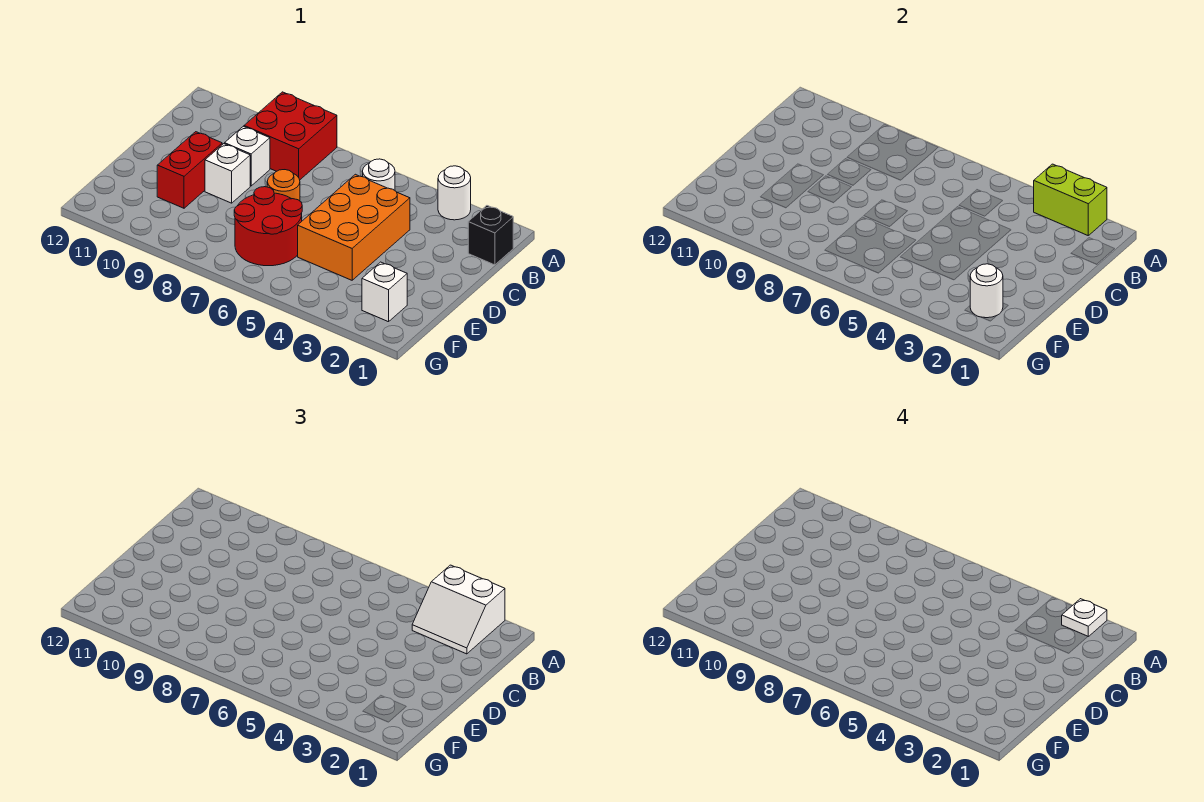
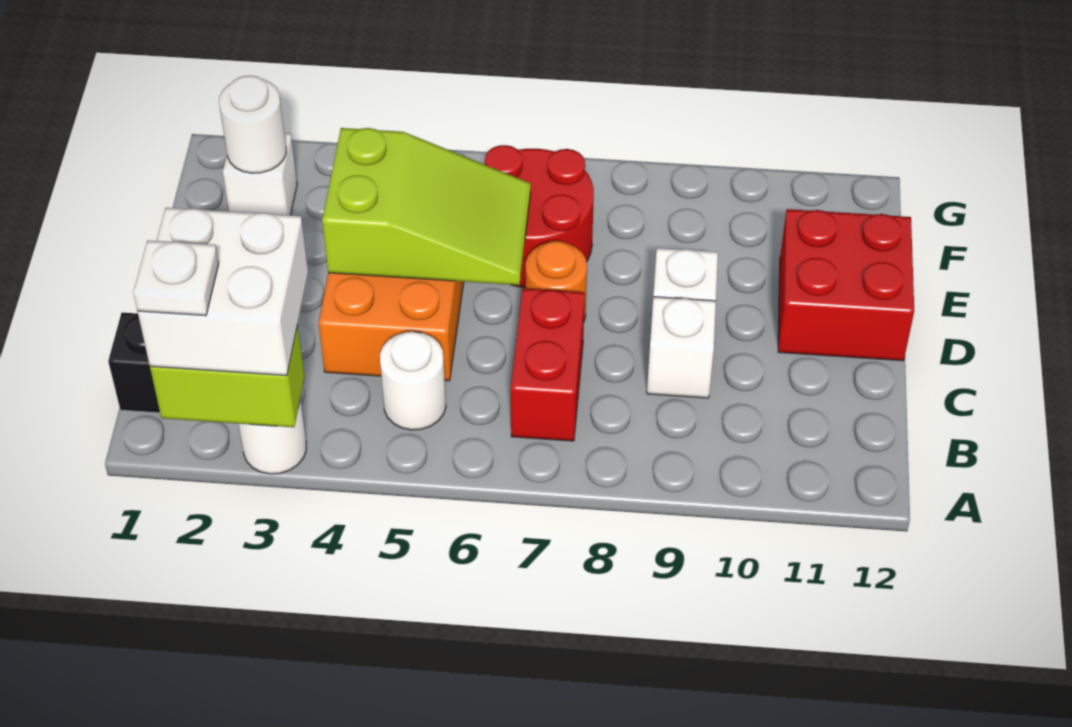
white slope A2:B3 level 3 top A -> white brick A2:B3 level 3
red brick A8:B9 level 1 -> red brick D11:E12 level 1
none -> lime slope D4:E6 level 2 top 4
red brick D10:E10 level 1 -> red brick B7:C7 level 1

